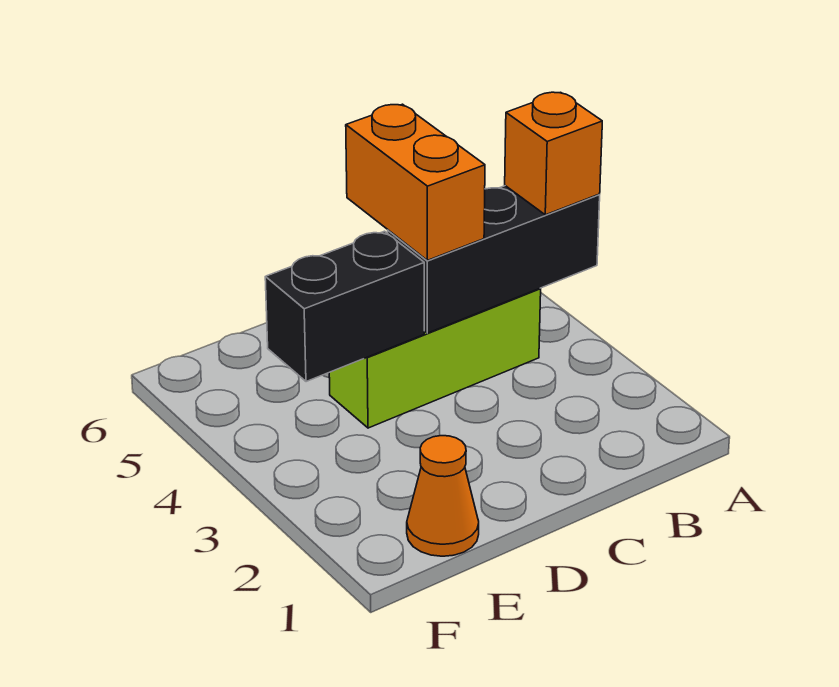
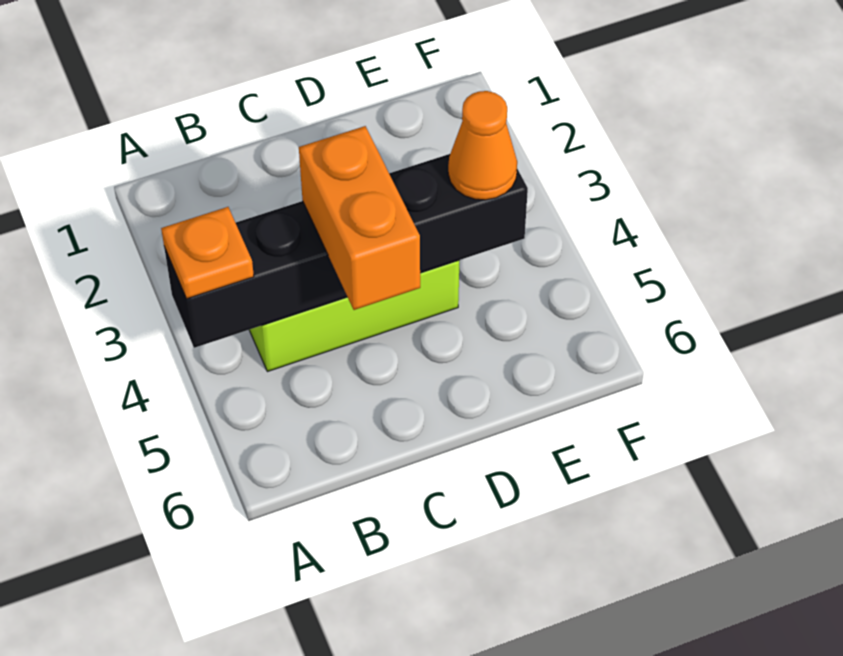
orange brick A4 level 3 -> orange plate A4 level 3
orange cone E1 level 1 -> orange cone E4 level 3

